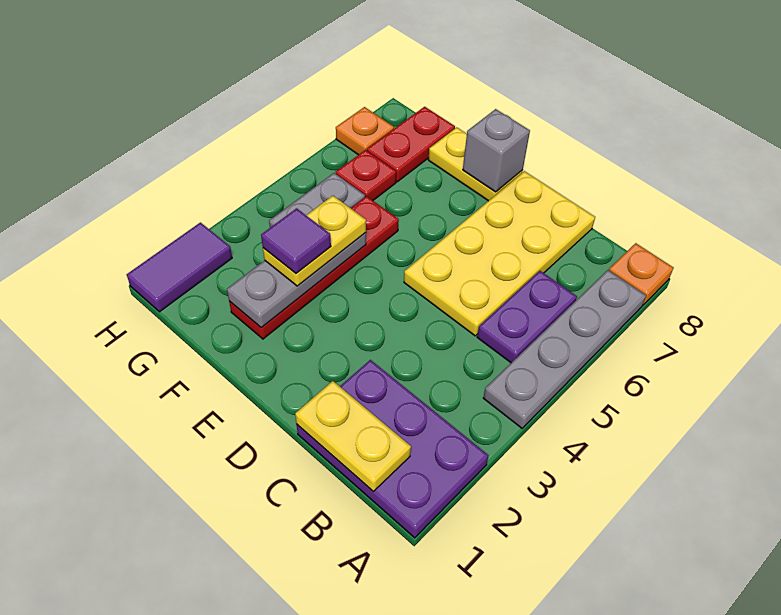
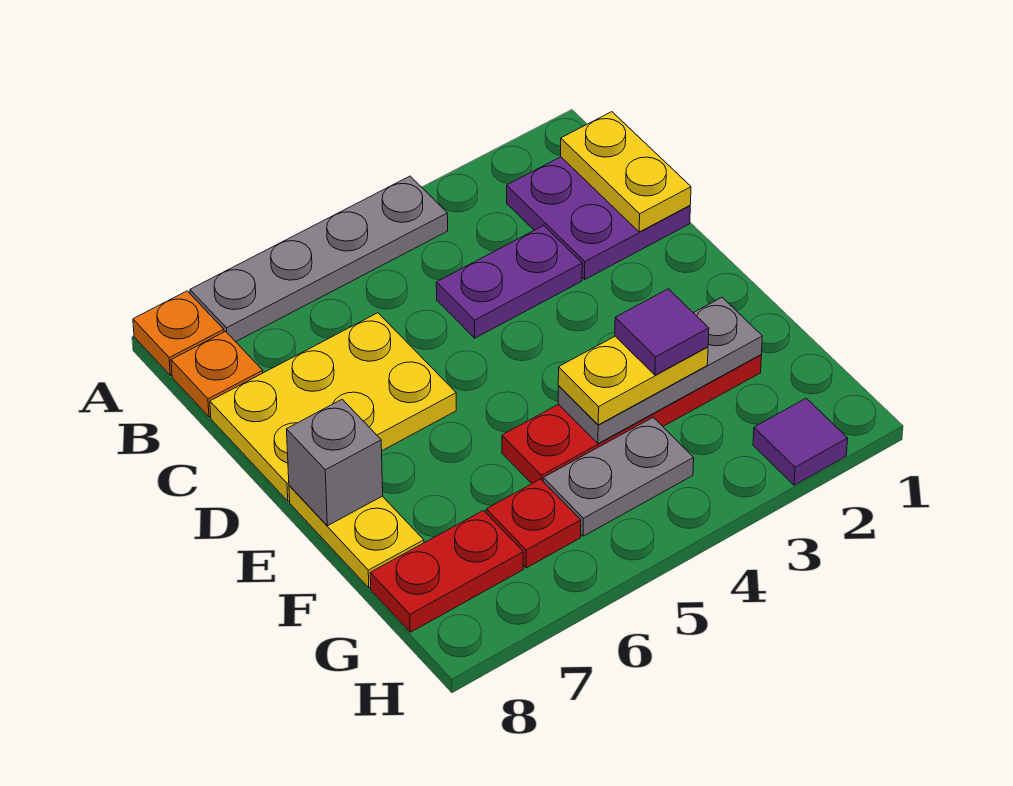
purple plate A1:C2 level 1 -> purple plate B1:C2 level 1
purple plate B5:B6 level 1 -> purple plate C3:C4 level 1
yellow plate C5:D8 level 1 -> yellow plate C6:D8 level 1
purple tile H1:H2 level 1 -> purple tile H2 level 1
orange plate H7 level 1 -> orange plate B8 level 1

